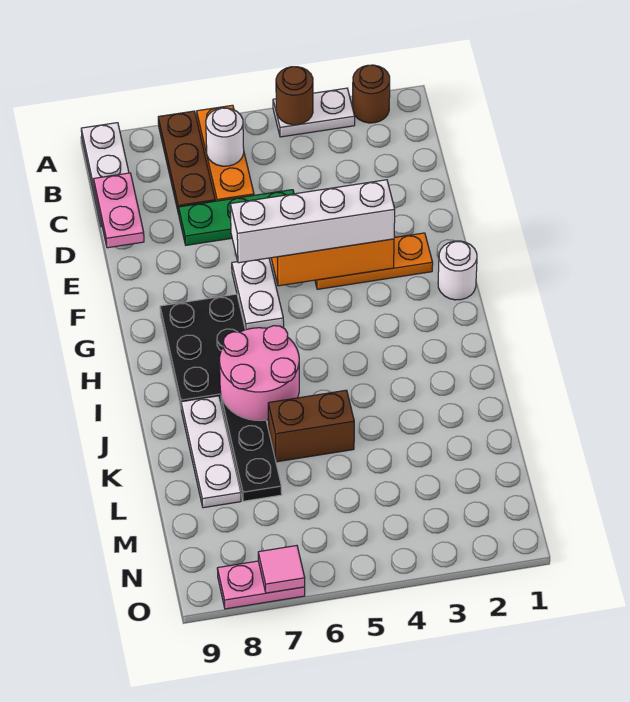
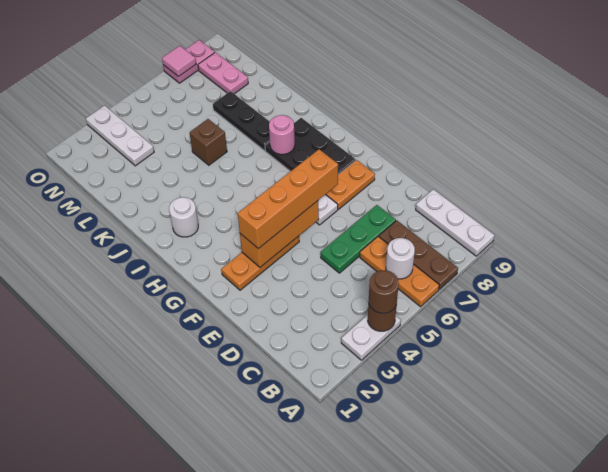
brown round brick A2 level 1 -> brown round brick A4 level 3
pink plate C9:D9 level 2 -> pink plate M8:N8 level 1
white brick F3:F6 level 3 -> orange brick F3:F6 level 3
none -> orange plate F7:F8 level 1
white round brick G1 level 1 -> white round brick I2 level 1
pink round brick I6:J7 level 2 -> pink round brick I7 level 2
white plate J8:L8 level 1 -> white plate M3:O3 level 1
brown brick K5:K6 level 1 -> brown brick K5 level 1

